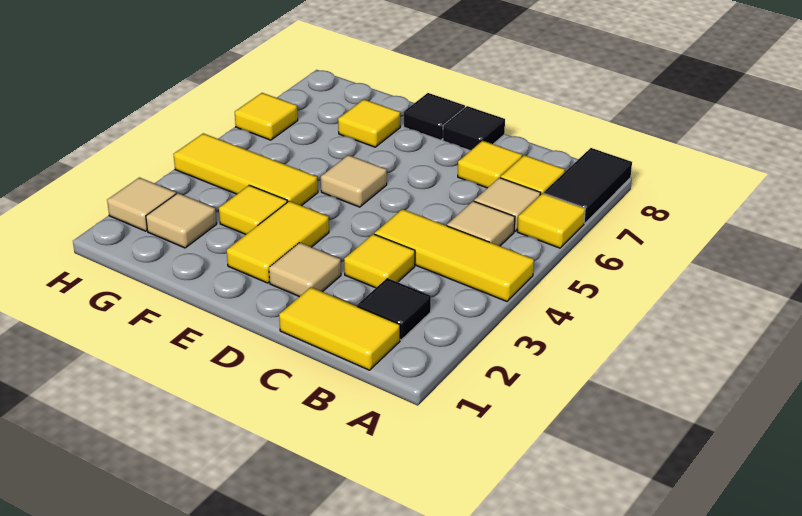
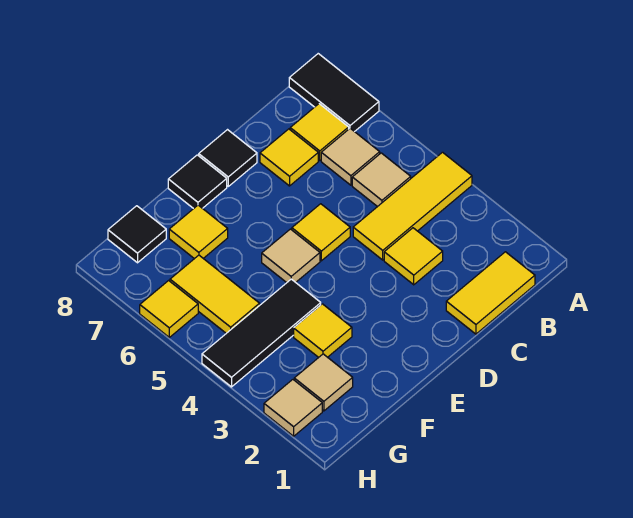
yellow tile A6 level 1 -> yellow tile D5 level 1
black tile B2 level 1 -> black tile G8 level 1
tan tile D2 level 1 -> none
yellow tile E2:E3 level 1 -> yellow tile G5:G6 level 1
yellow tile F4:H4 level 1 -> black tile F4:H4 level 1

